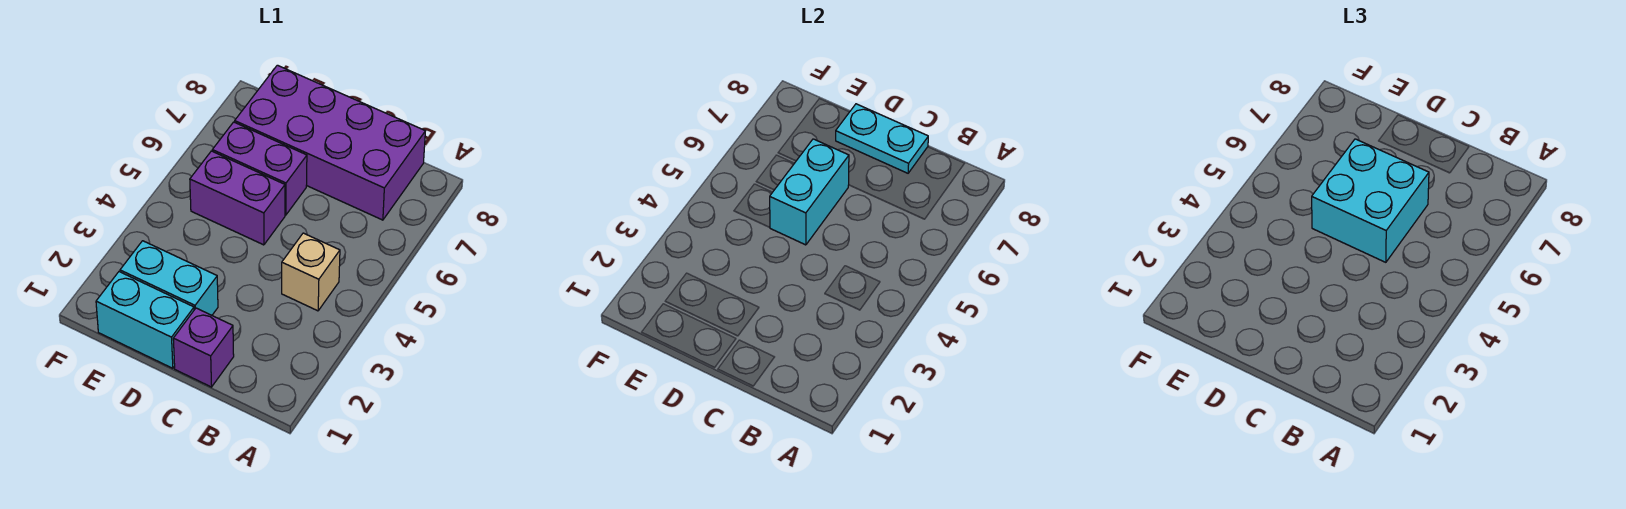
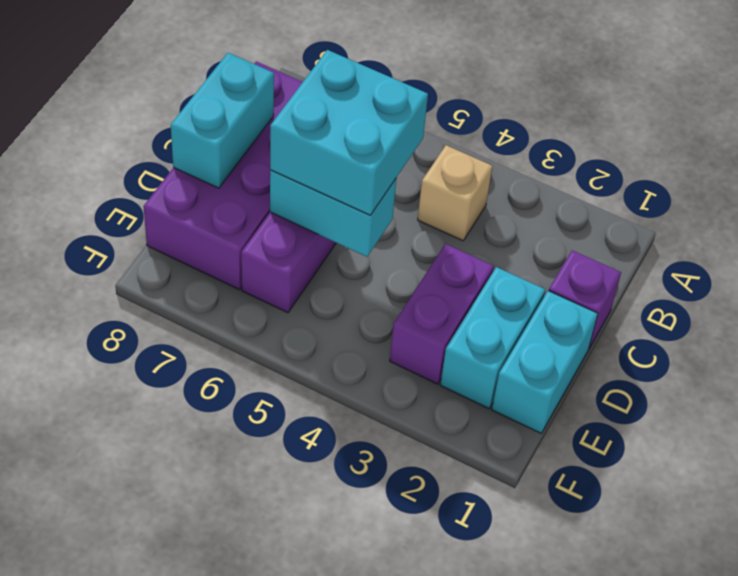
cyan plate C8:D8 level 2 -> cyan brick C8:D8 level 2
purple brick D5:E5 level 1 -> purple brick D3:E3 level 1

